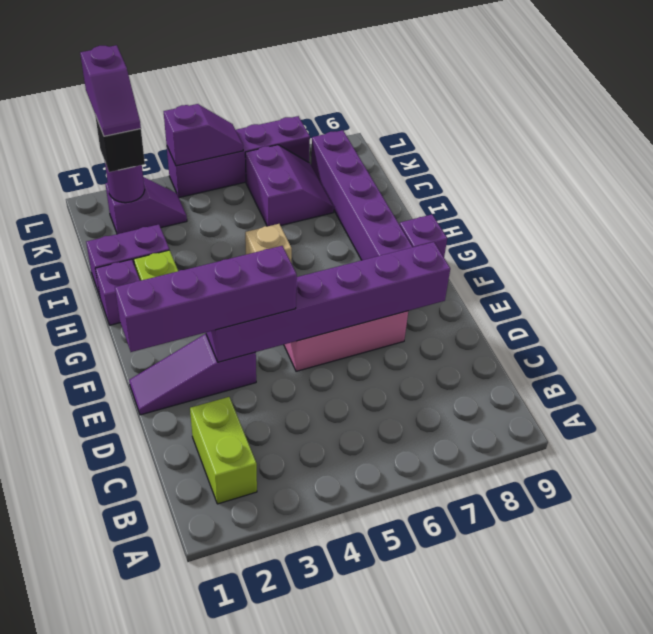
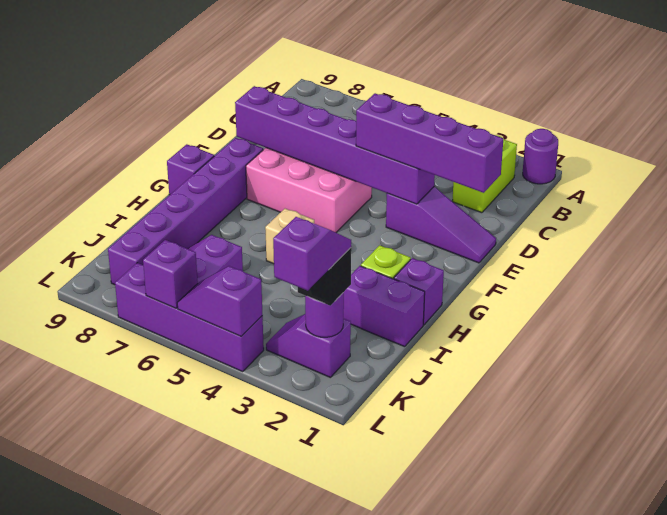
none -> purple round brick A1 level 1
none -> purple brick L6 level 2

